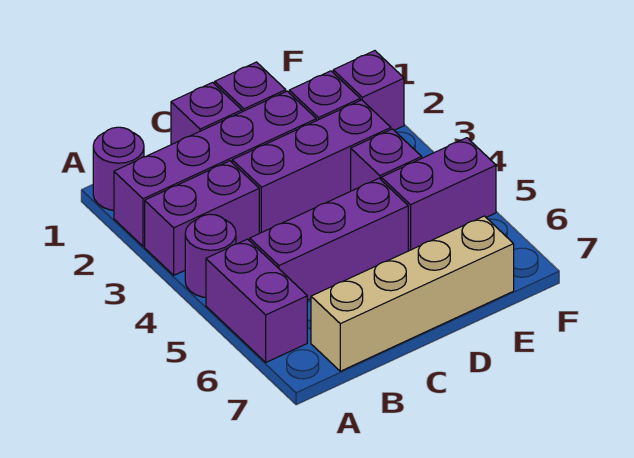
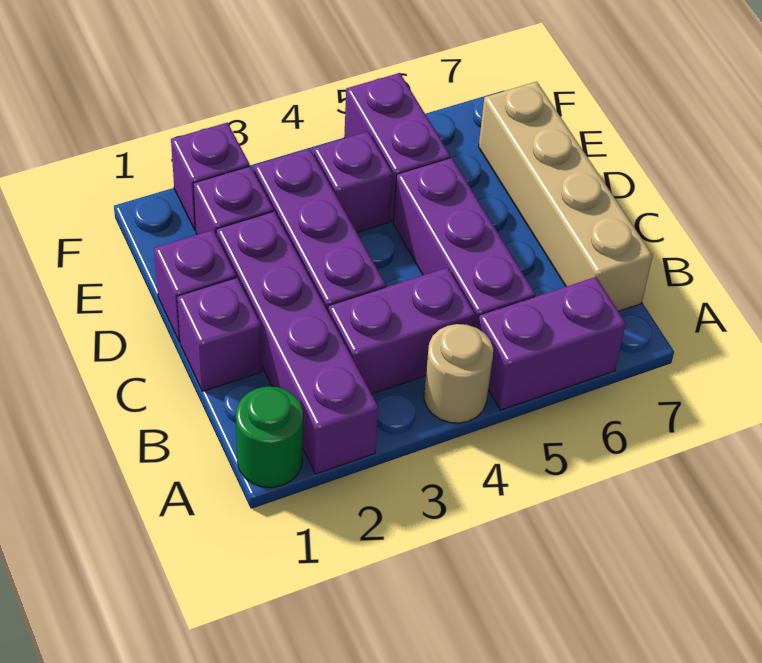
purple round brick A1 level 1 -> green round brick A1 level 1
purple brick A3:B3 level 1 -> purple brick B3:B4 level 1
purple round brick A4 level 1 -> tan round brick A4 level 1

